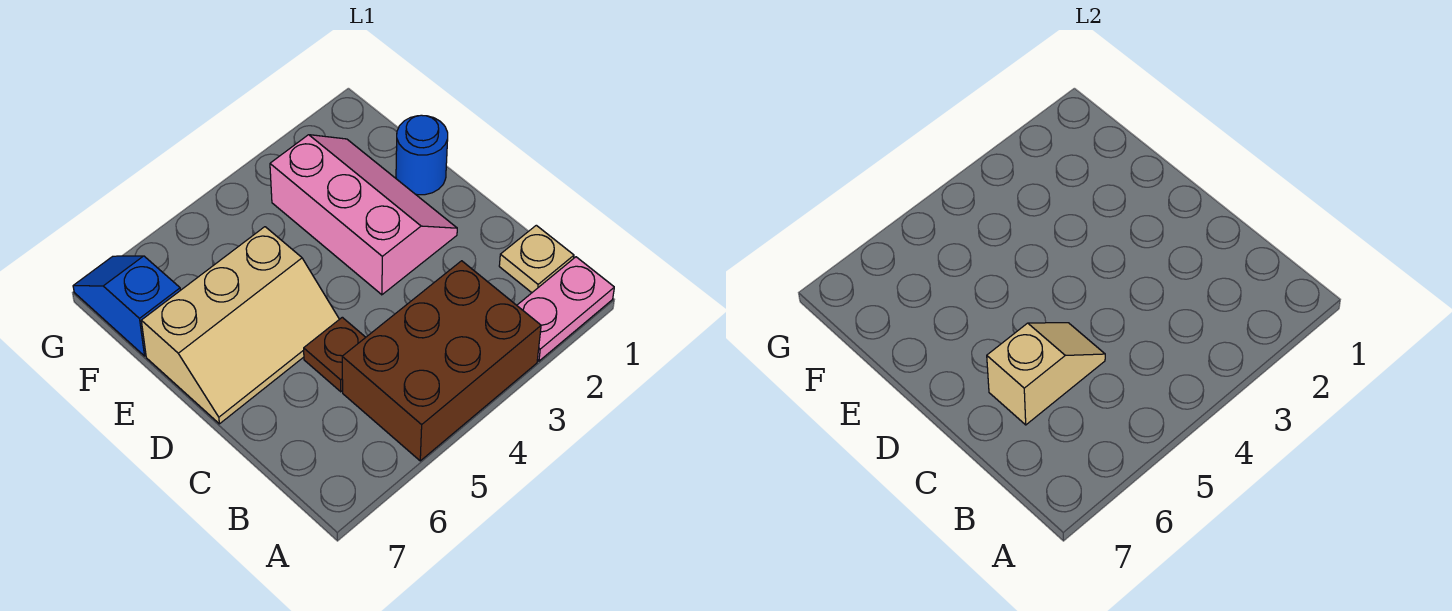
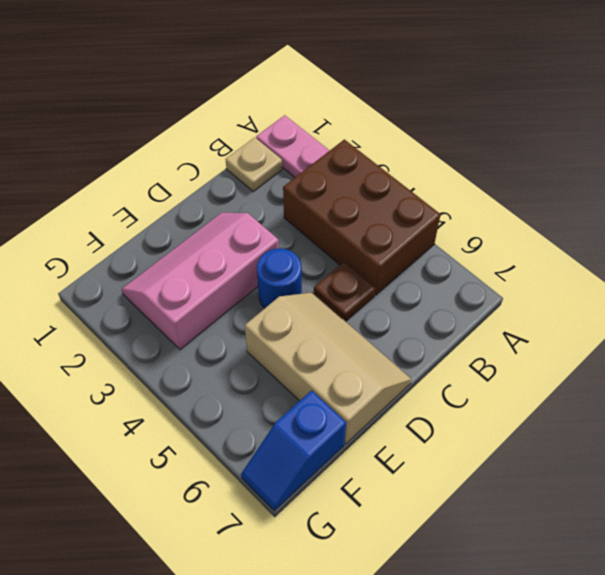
tan slope C5:C6 level 2 top 6 -> none
blue round brick E1 level 1 -> blue round brick D4 level 1

